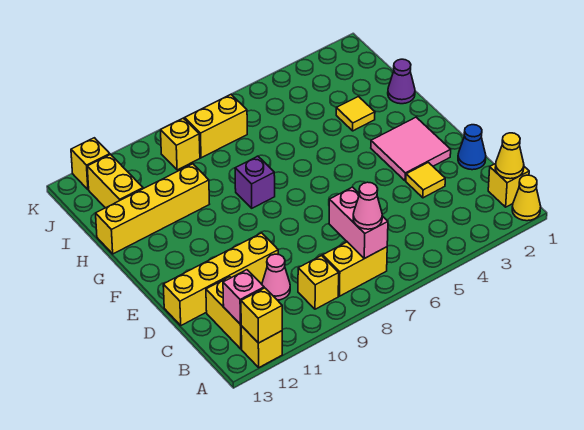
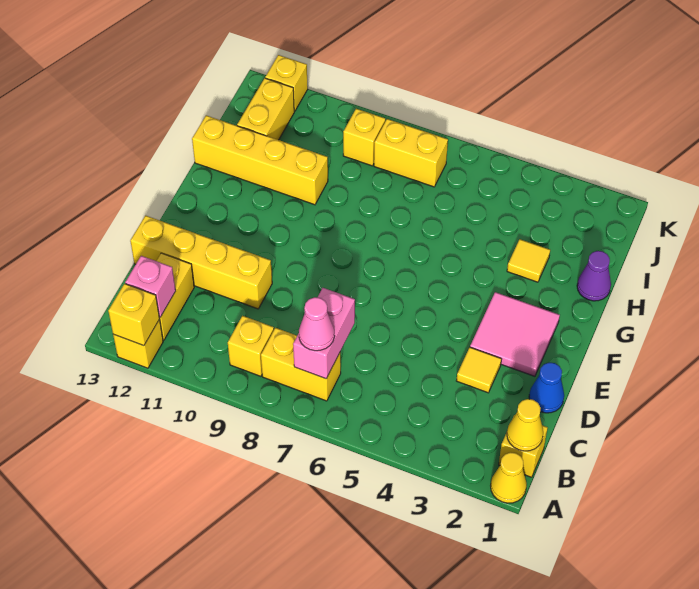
pink cone C10 level 1 -> none
purple brick G8 level 1 -> none

